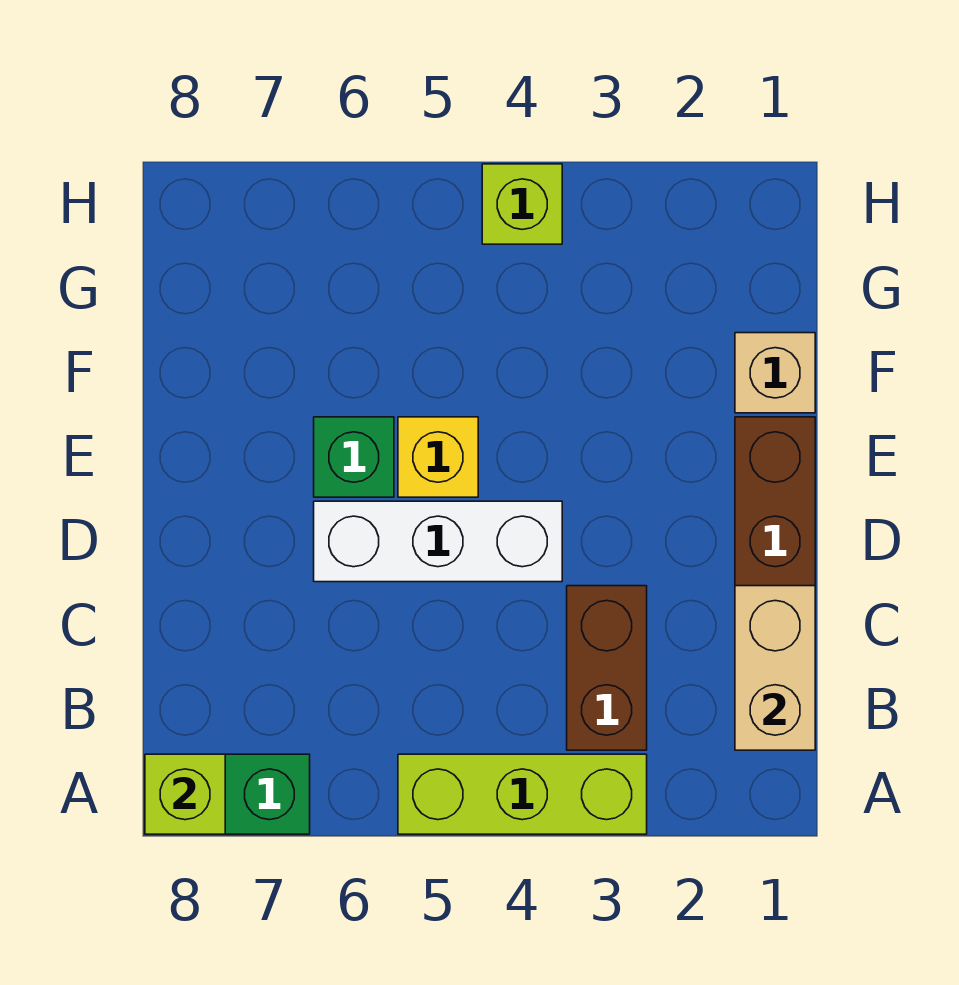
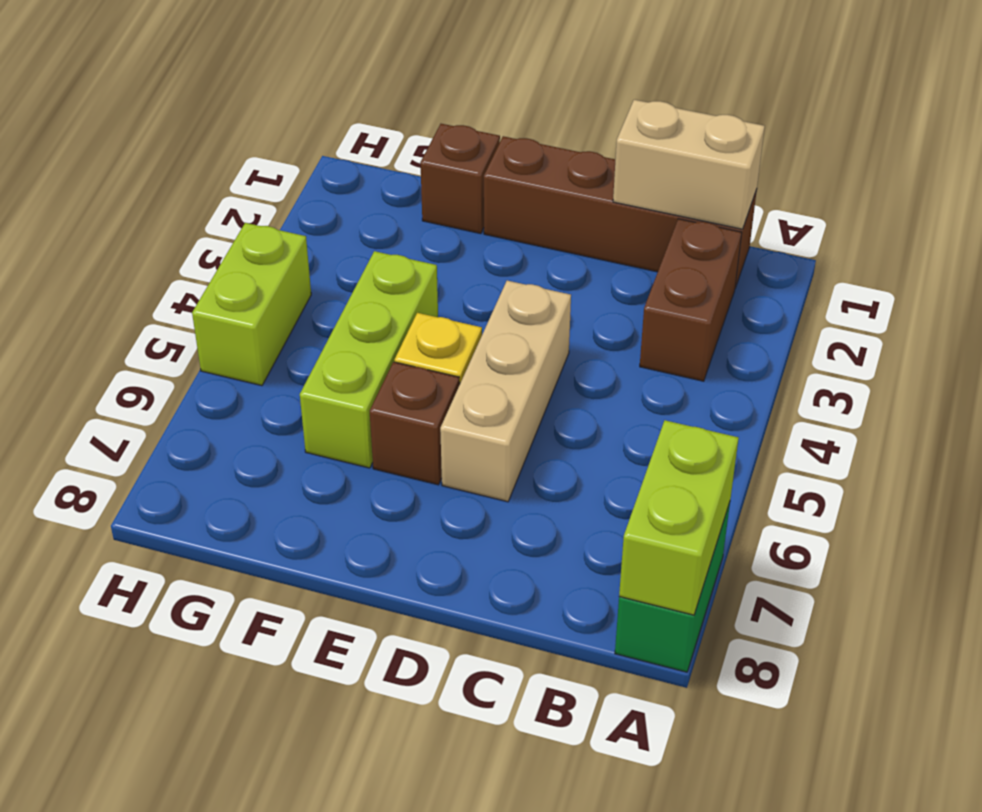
lime brick A3:A5 level 1 -> lime brick F4:F6 level 1
lime brick A8 level 2 -> lime brick A7:A8 level 2
brown brick B3:C3 level 1 -> brown brick B2:B3 level 1
white brick D4:D6 level 1 -> tan brick D4:D6 level 1
green brick E6 level 1 -> brown brick E6 level 1
tan brick F1 level 1 -> brown brick F1 level 1
lime brick H4 level 1 -> lime brick H4:H5 level 1

